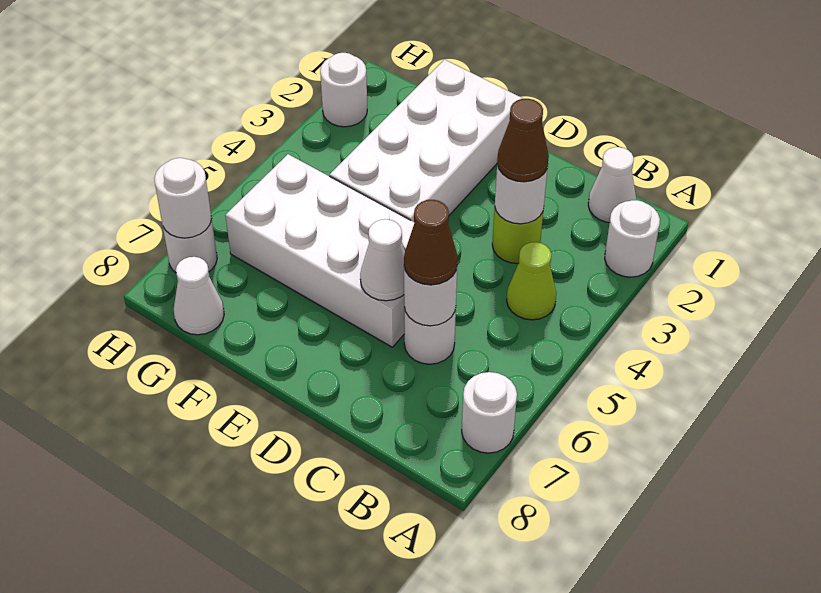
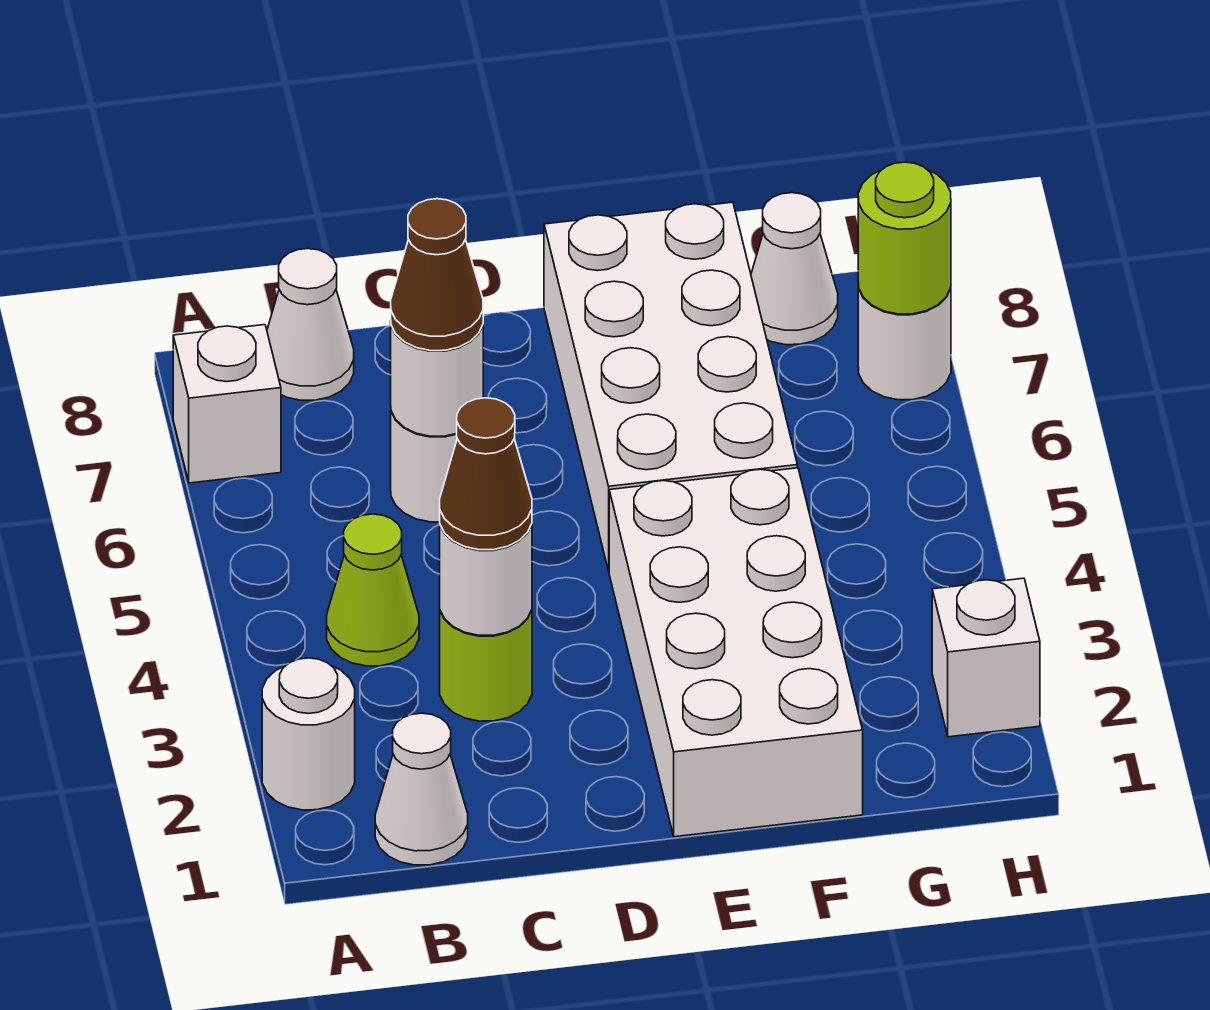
white round brick A7 level 1 -> white brick A7 level 1
white brick D5:G6 level 1 -> white brick E5:F8 level 1
white cone D6 level 2 -> white cone B8 level 1
white round brick H2 level 1 -> white brick H2 level 1
white round brick H7 level 2 -> lime round brick H7 level 2

